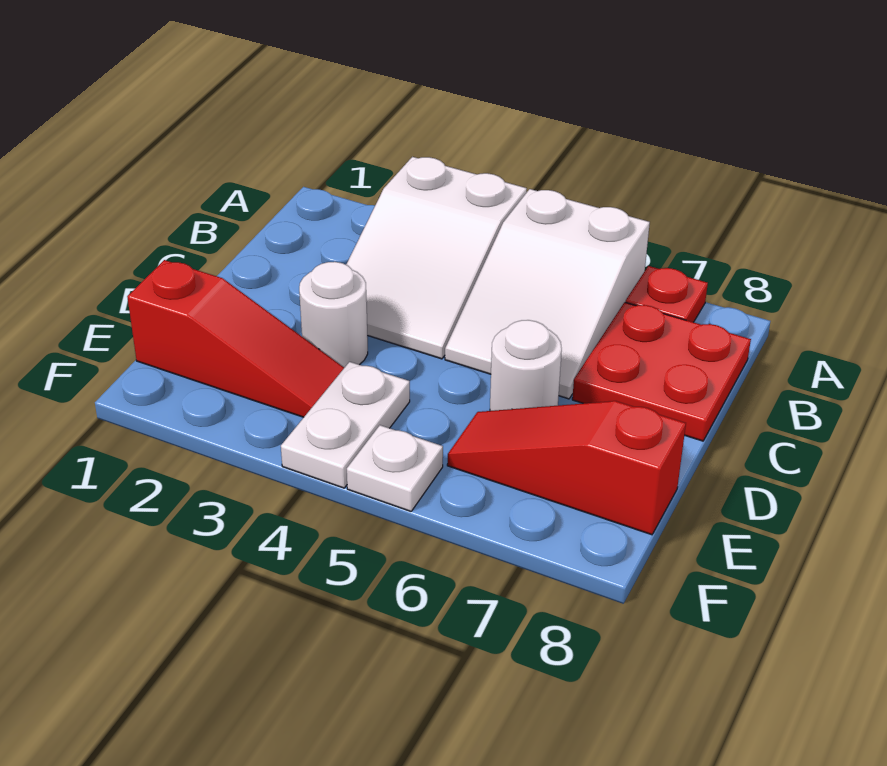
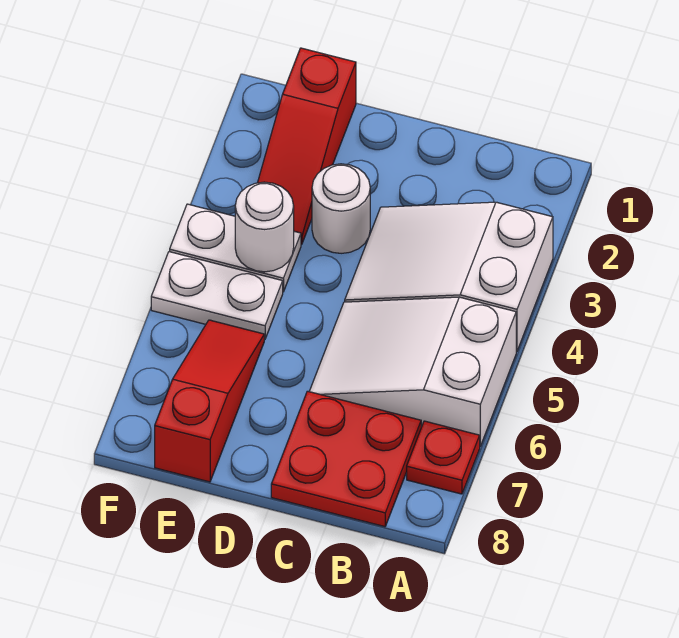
white round brick D6 level 1 -> white round brick E4 level 2
white plate F5 level 1 -> white plate E5:F5 level 1

